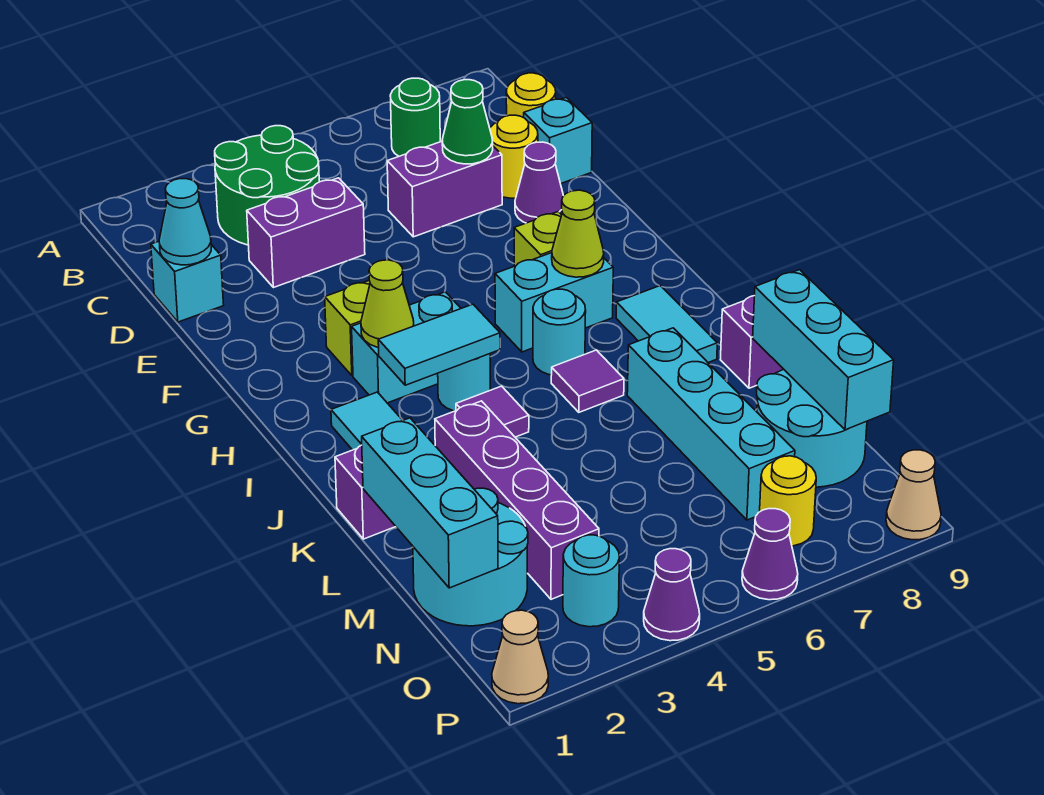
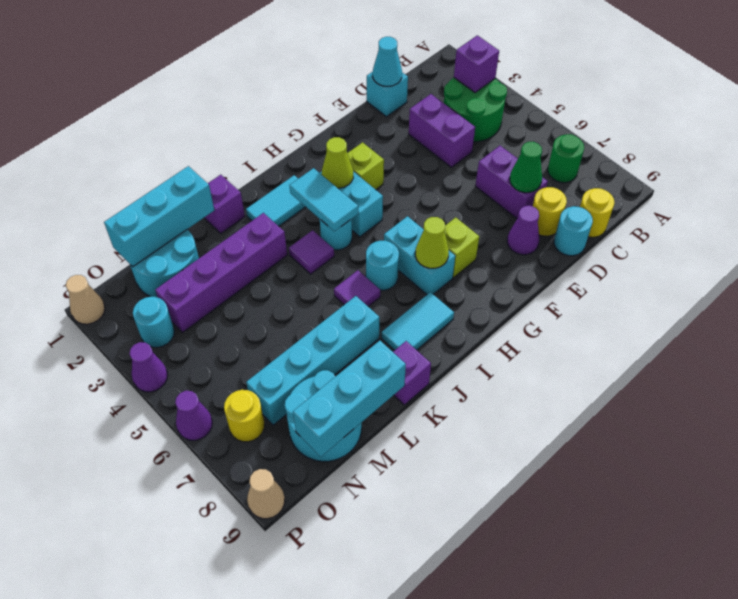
none -> purple brick B3 level 2
cyan brick D9 level 1 -> cyan round brick D9 level 1

